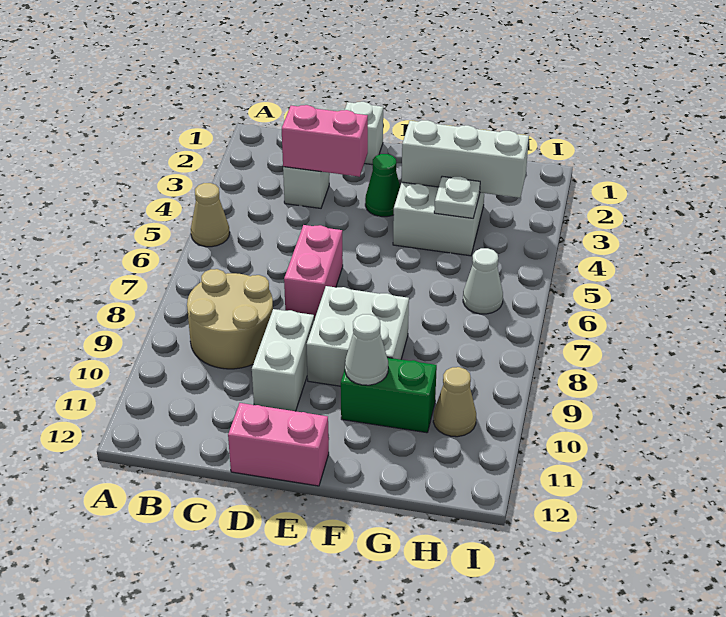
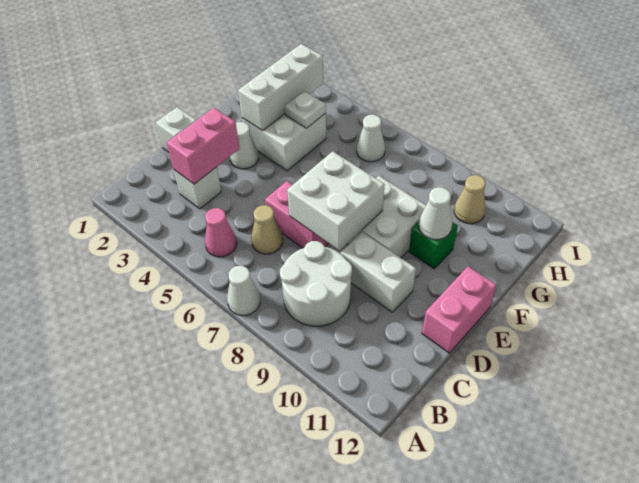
tan cone A5 level 1 -> tan cone C6 level 1
none -> white cone A7 level 1
none -> pink cone B5 level 1
tan round brick B8:C9 level 1 -> white round brick B8:C9 level 1
none -> white brick D7:E8 level 2
green cone E3 level 1 -> white cone E3 level 1
green brick F10:G10 level 1 -> green brick F10 level 1

